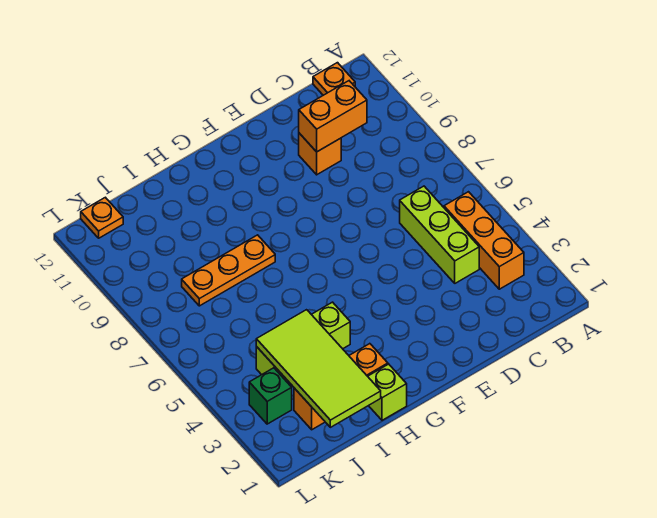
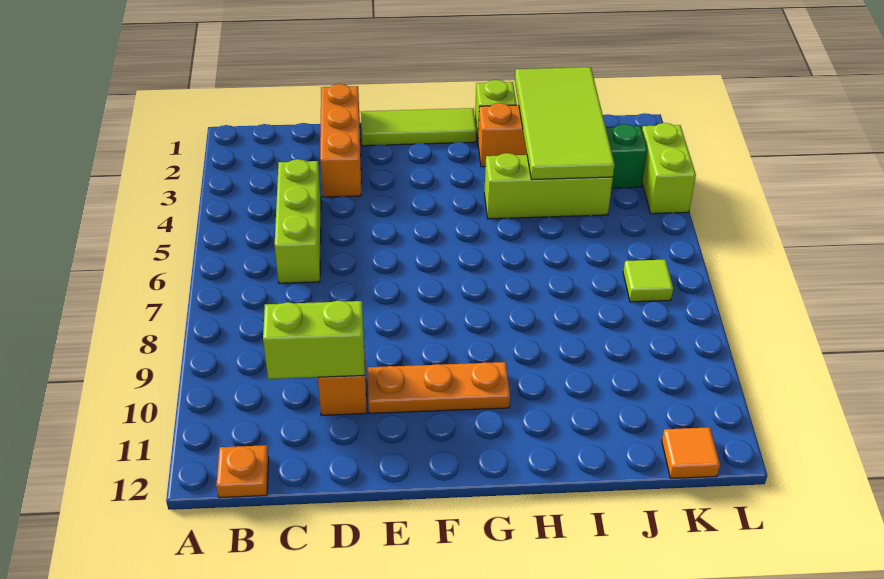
orange brick B3:B5 level 1 -> orange brick D1:D3 level 1
orange brick C10:D10 level 2 -> lime brick C10:D10 level 2
none -> lime tile E1:G1 level 1
orange plate H8:J8 level 1 -> orange plate E10:G10 level 1
none -> lime tile K7 level 1
orange plate K12 level 1 -> orange tile K12 level 1
none -> lime brick L3:L4 level 1

